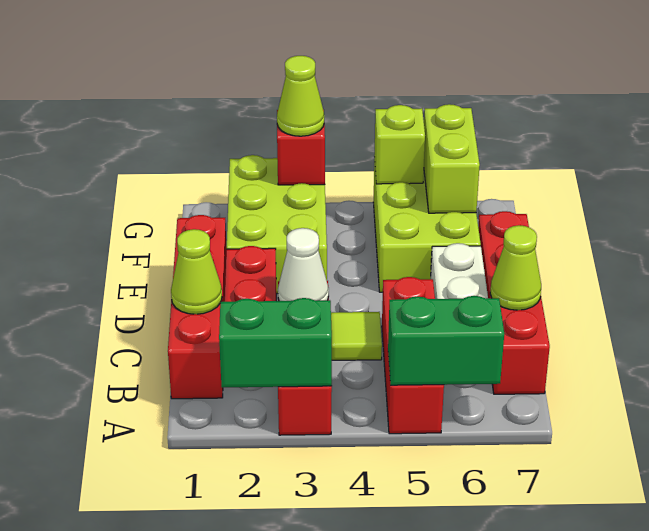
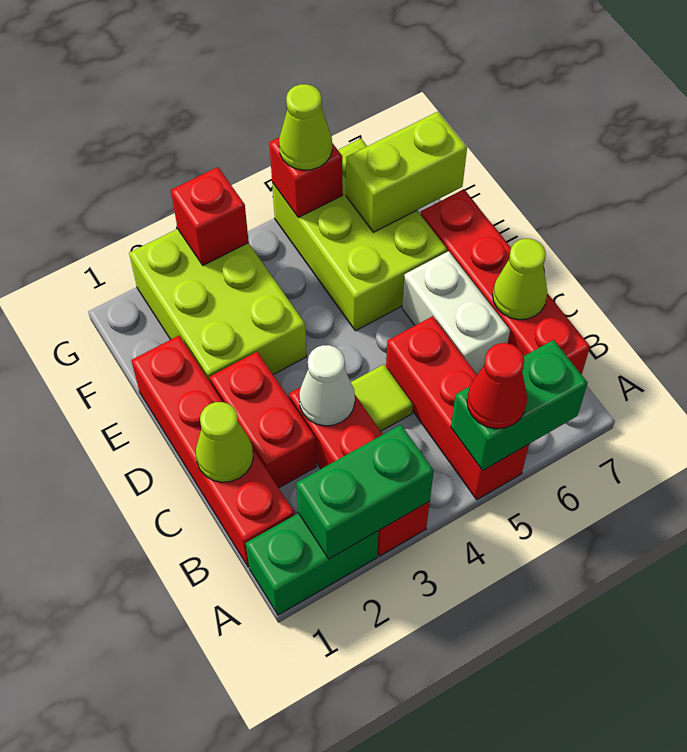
none -> green brick A1:A2 level 1
none -> red cone A5 level 3
lime brick F6:G6 level 2 -> lime brick F6:F7 level 2
lime cone G3 level 3 -> lime cone G5 level 3
lime brick G5 level 2 -> red brick G5 level 2

